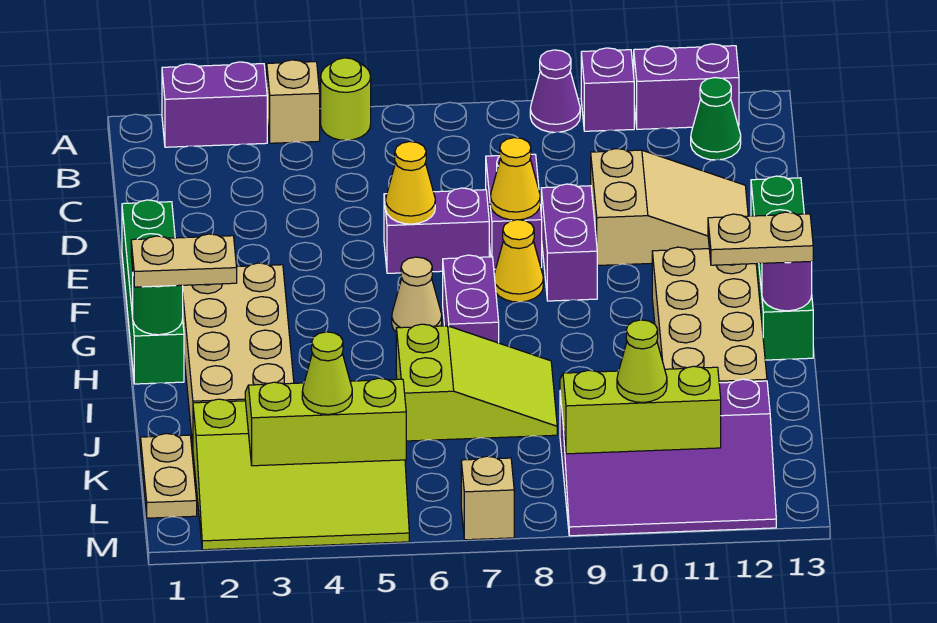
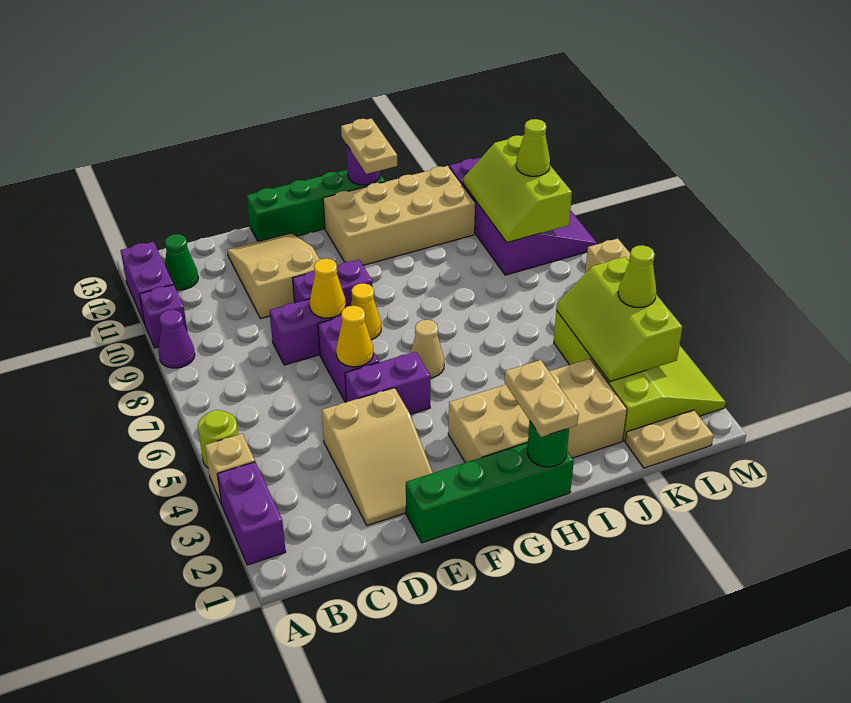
none -> tan slope D2:E4 level 1 top 4
purple brick G7:H7 level 1 -> purple brick E5:F5 level 1
lime slope I6:J8 level 1 top 6 -> none

